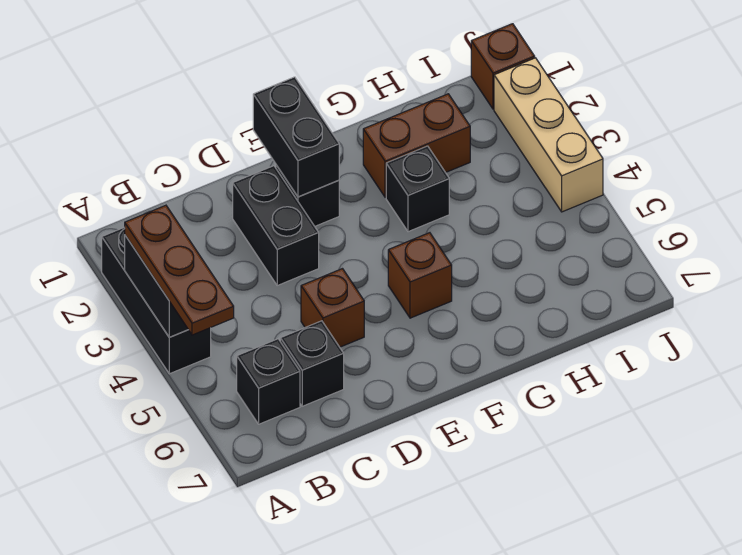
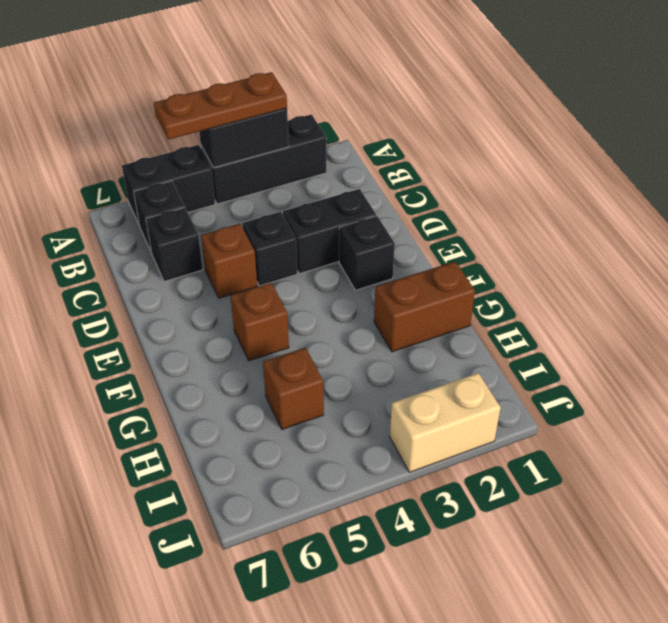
black brick E1:E2 level 2 -> black brick A5:A6 level 1
brown brick G2:H2 level 1 -> brown brick G1:G2 level 1
black brick G3 level 1 -> black brick D4 level 1
brown brick J1 level 1 -> brown brick H5 level 1
tan brick J2:J4 level 1 -> tan brick J2:J3 level 1

